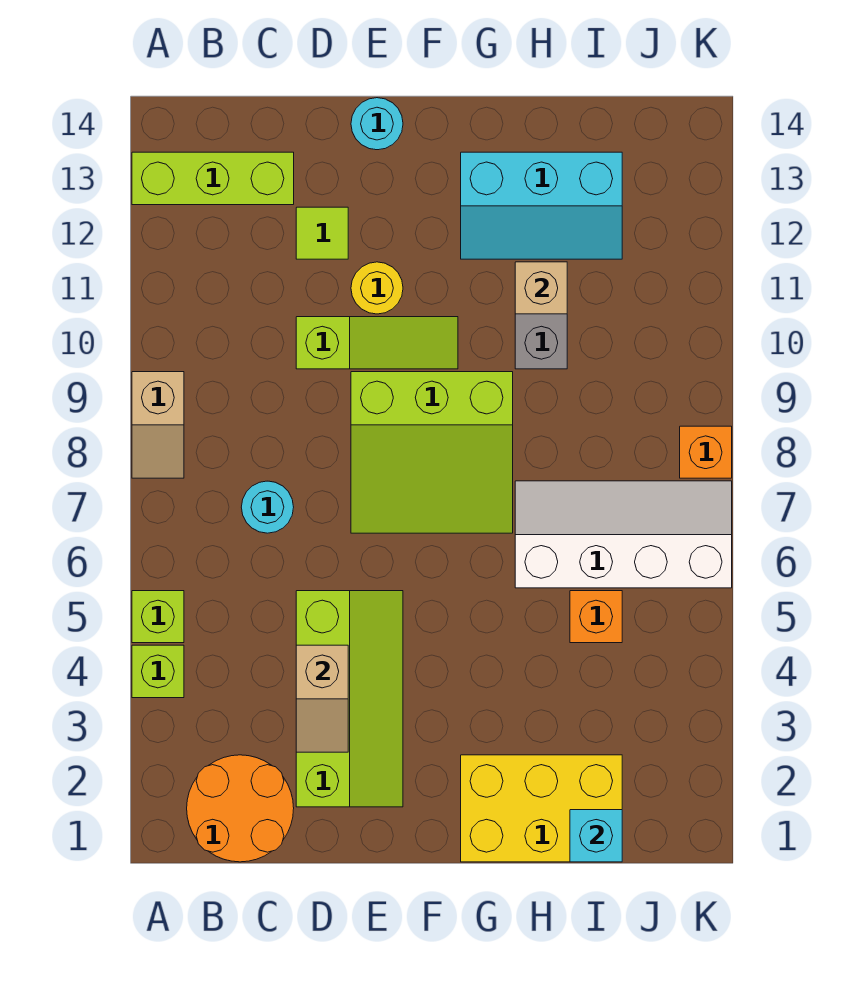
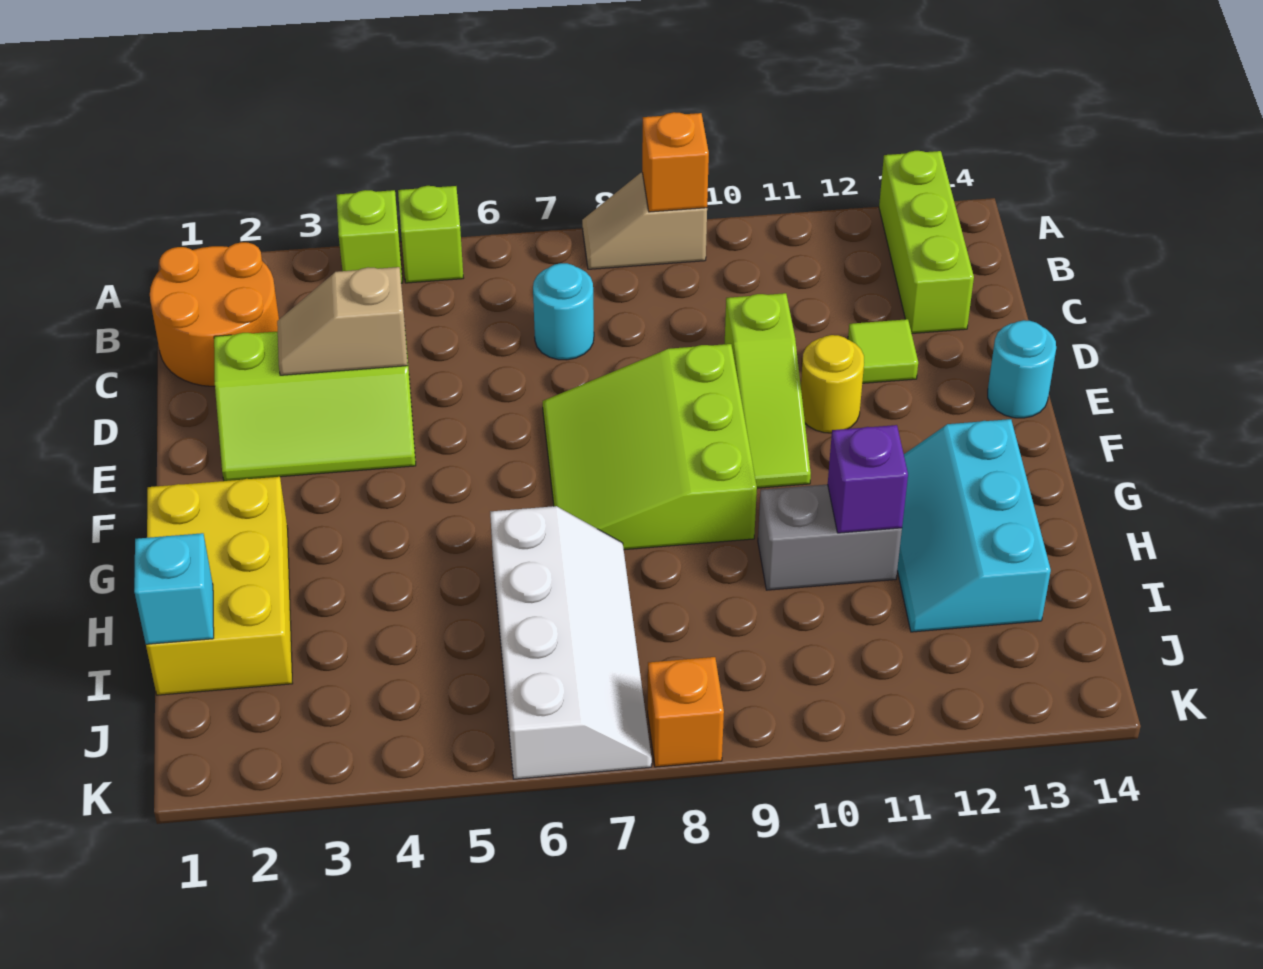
lime slope D2:E5 level 1 top D -> lime slope D2:E4 level 1 top D
tan brick H11 level 2 -> purple brick H11 level 2
orange brick I5 level 1 -> orange brick A9 level 2

